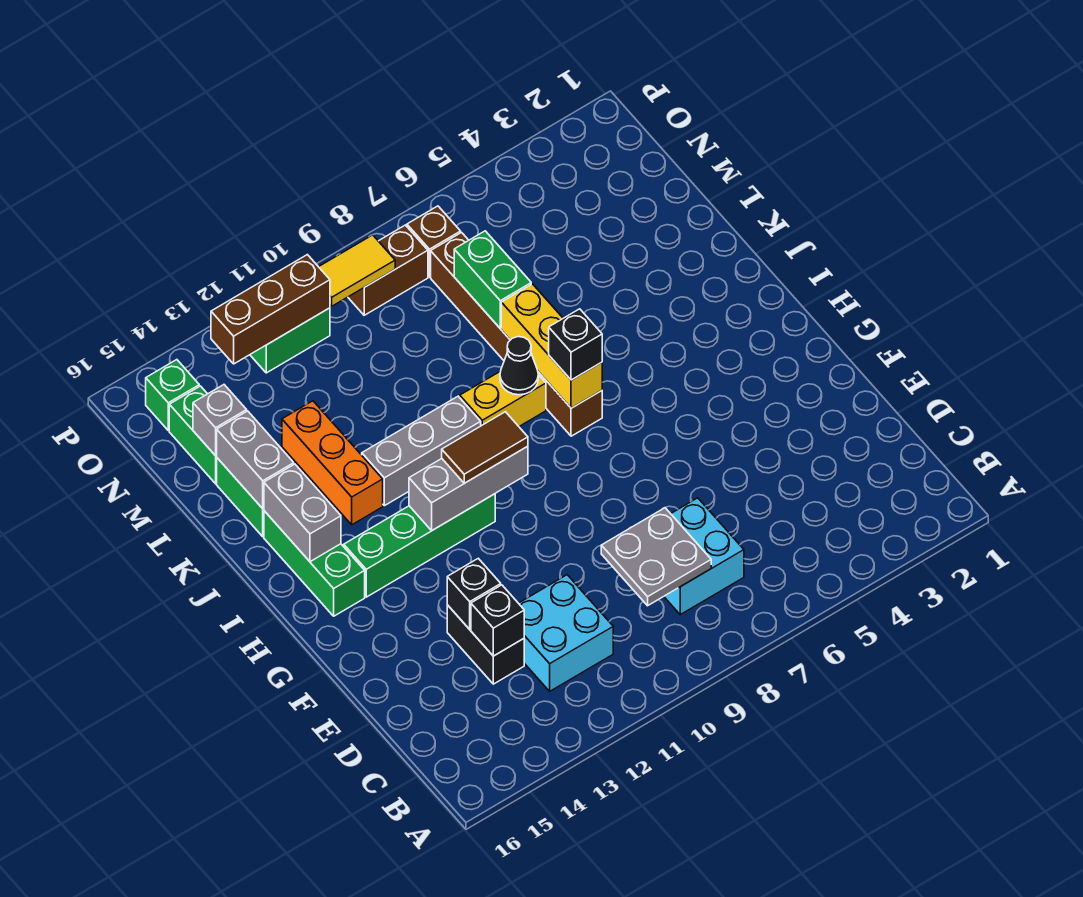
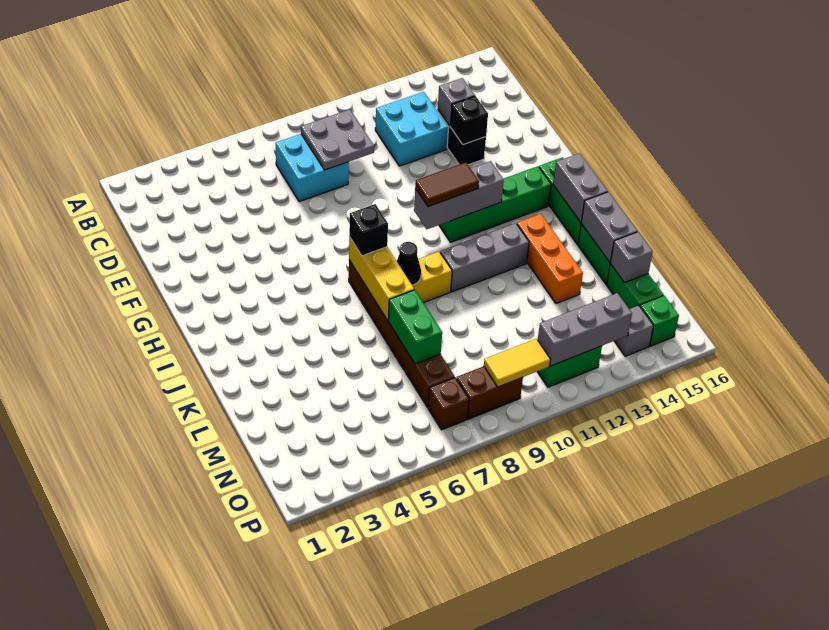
black brick D13 level 2 -> grey brick D13 level 2
brown brick O11:O13 level 2 -> grey brick O11:O13 level 2
none -> grey brick O14 level 1

